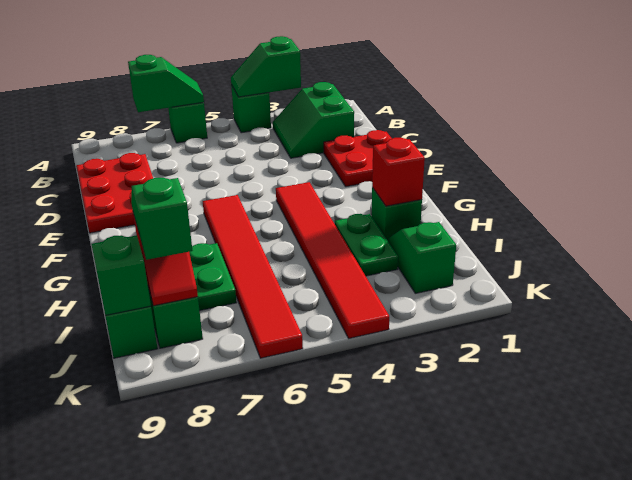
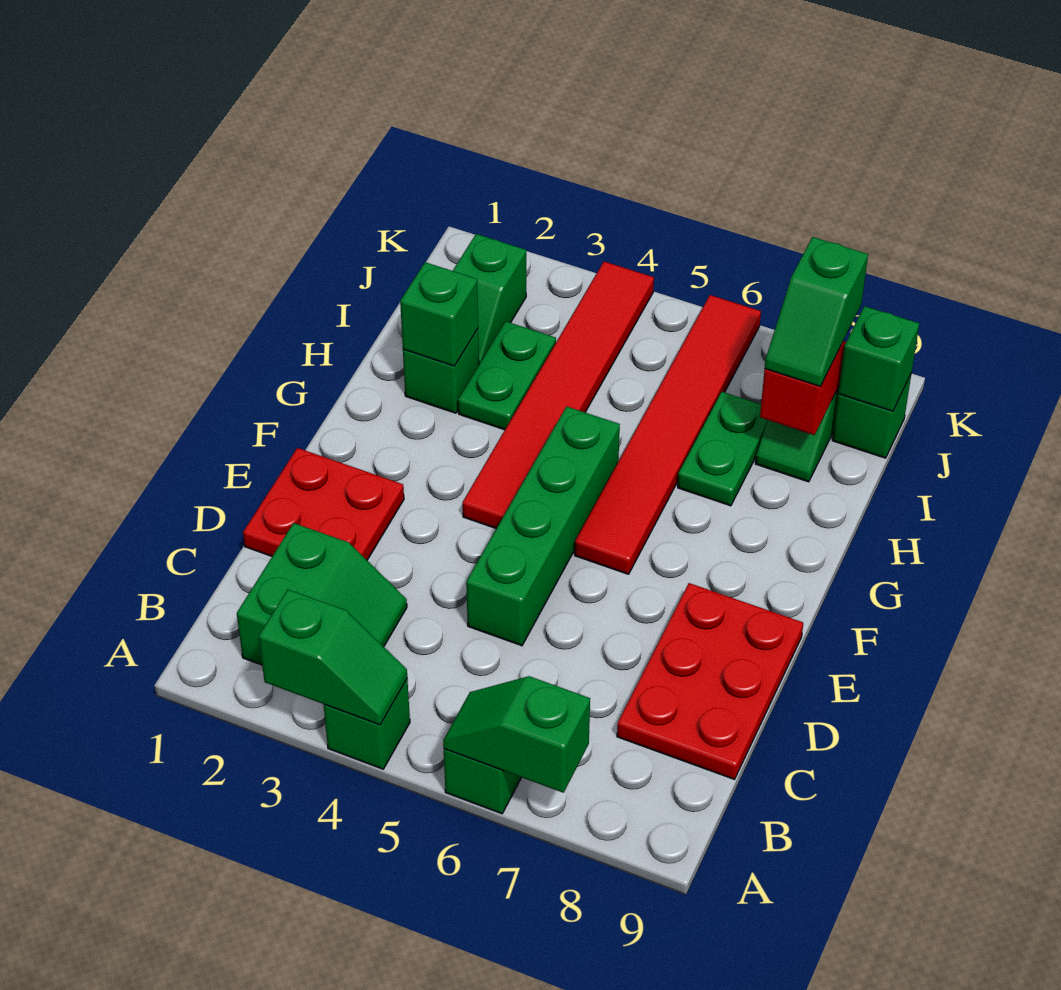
none -> green brick D5:G5 level 1
red brick H2 level 2 -> green brick H2 level 2

